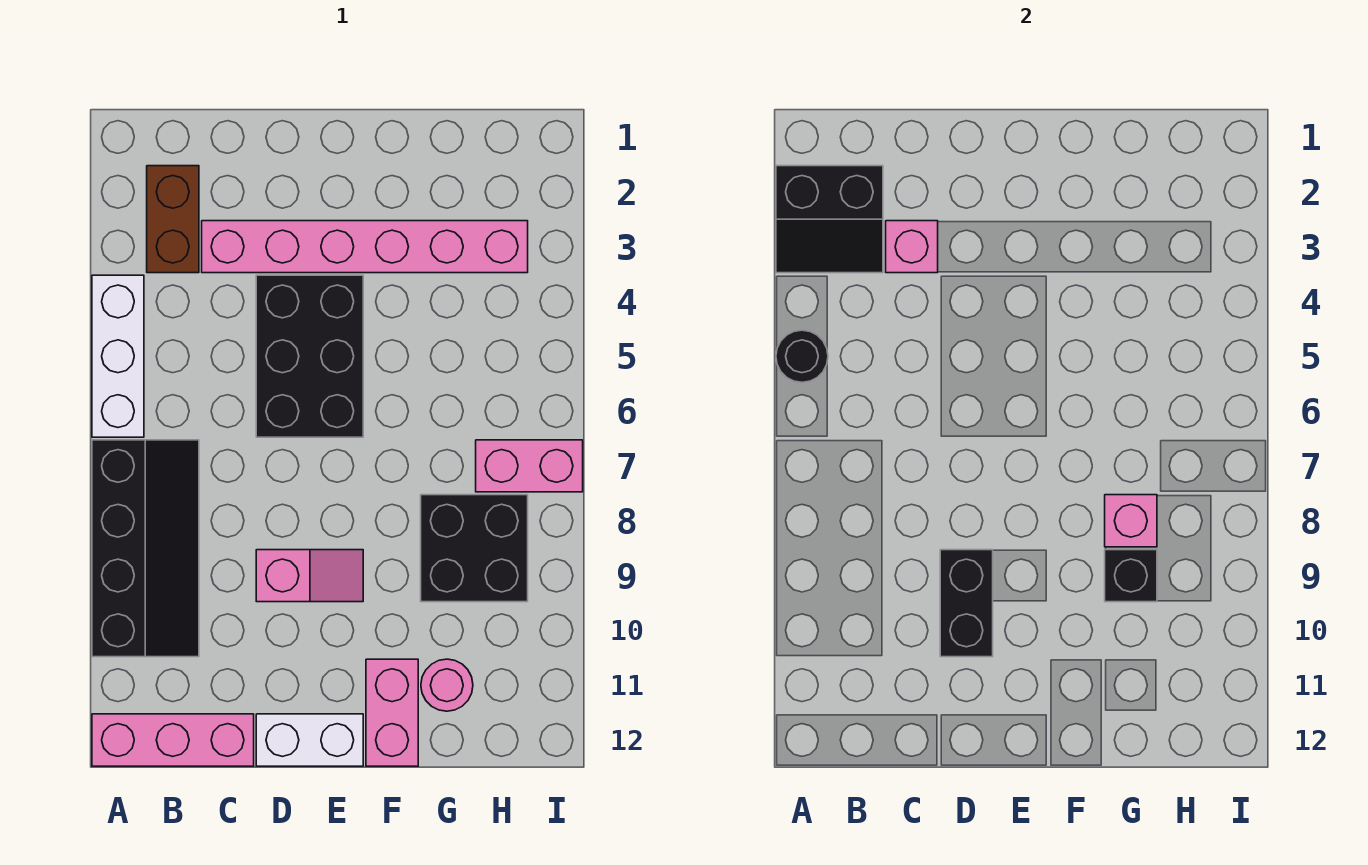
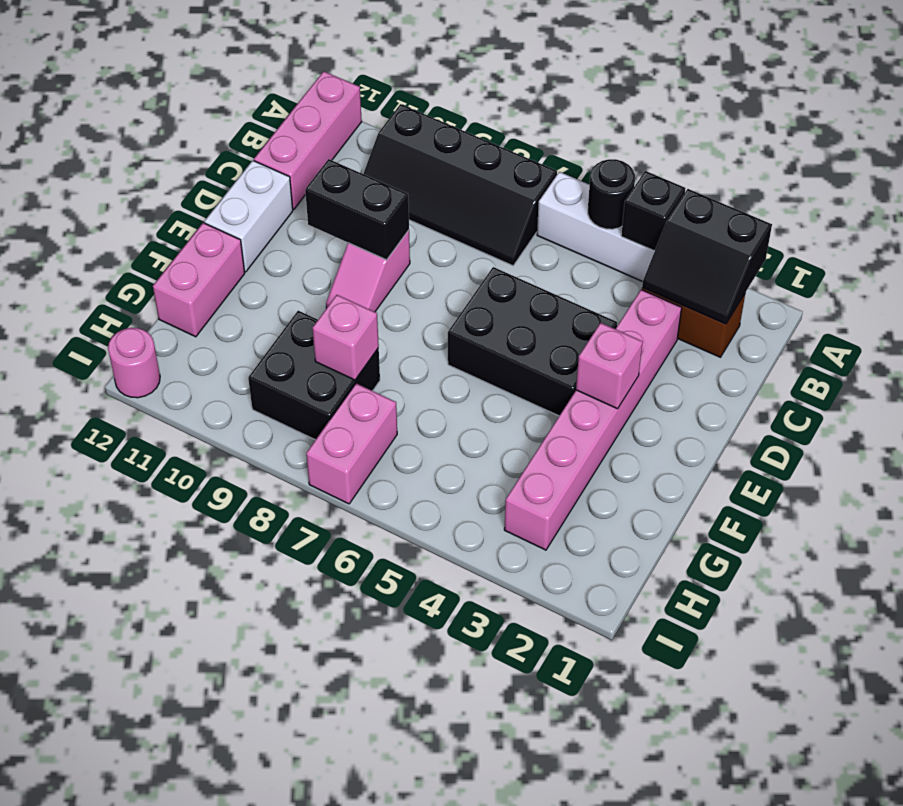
black slope A2:B3 level 2 top 2 -> black slope A2:B3 level 2 top A
pink brick C3 level 2 -> pink brick E3 level 2
pink brick F11:F12 level 1 -> pink brick F12:G12 level 1
black brick G9 level 2 -> black brick A4 level 2
pink round brick G11 level 1 -> pink round brick I12 level 1

